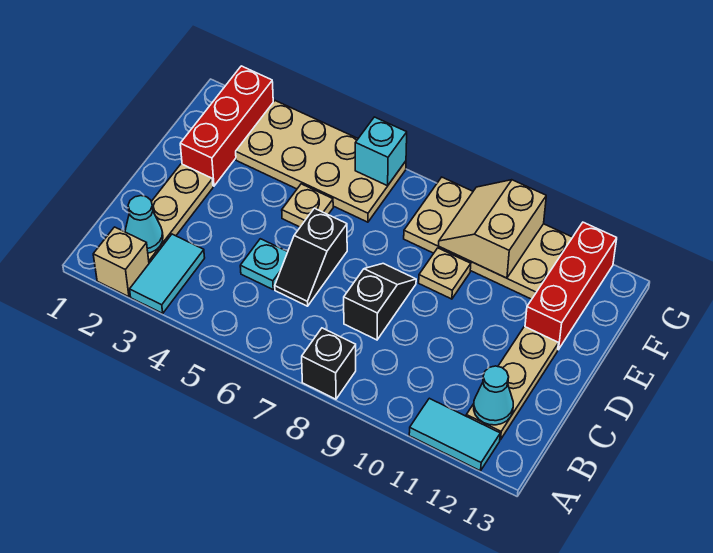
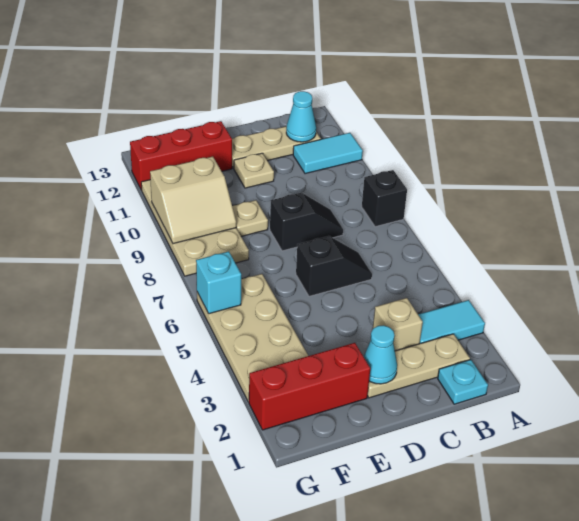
tan brick A2 level 1 -> tan brick C3 level 1
cyan tile A11:A12 level 1 -> cyan tile A11:B11 level 1
cyan cone B2 level 2 -> cyan cone D2 level 2
cyan plate C5 level 1 -> cyan plate B1 level 1
black slope C8:D8 level 1 top C -> black slope C8:D8 level 1 top D
tan plate E5 level 1 -> tan plate D11 level 1

